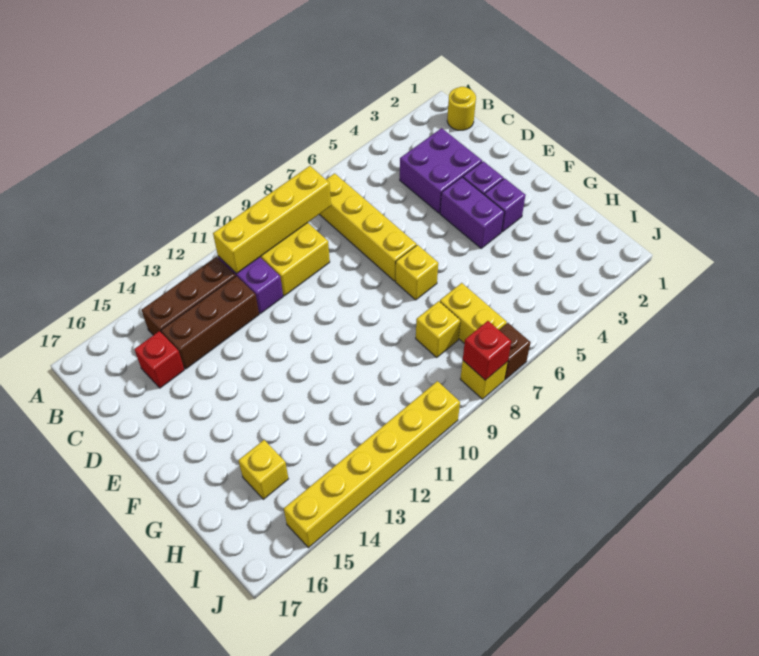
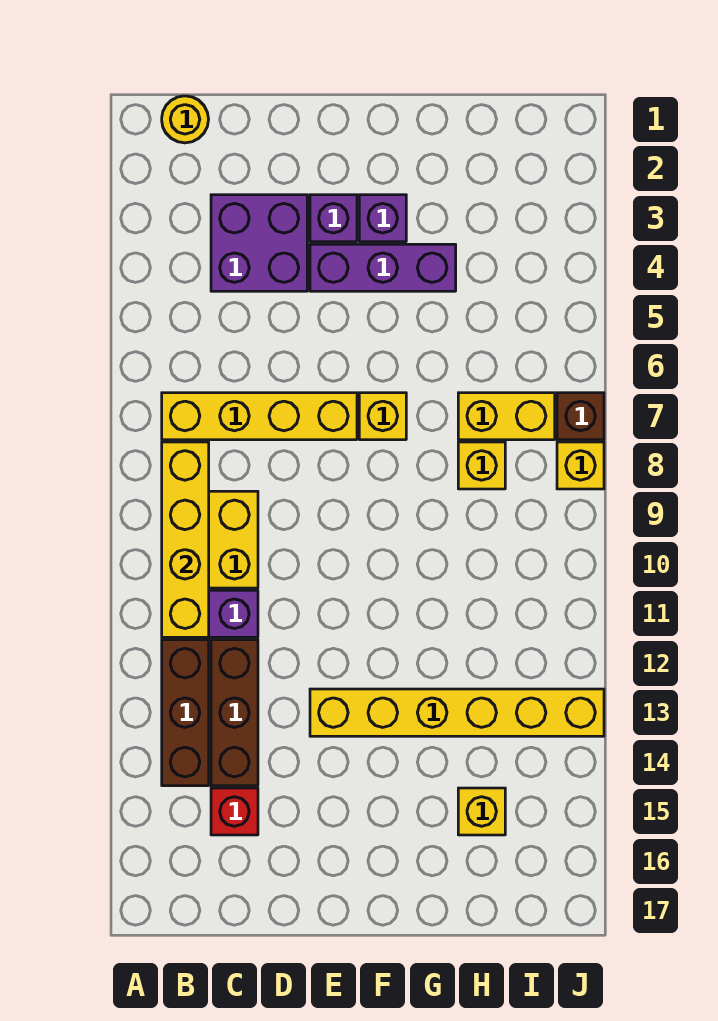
purple brick E4:F4 level 1 -> purple brick E4:G4 level 1
red brick J8 level 2 -> none
yellow brick J10:J15 level 1 -> yellow brick E13:J13 level 1

